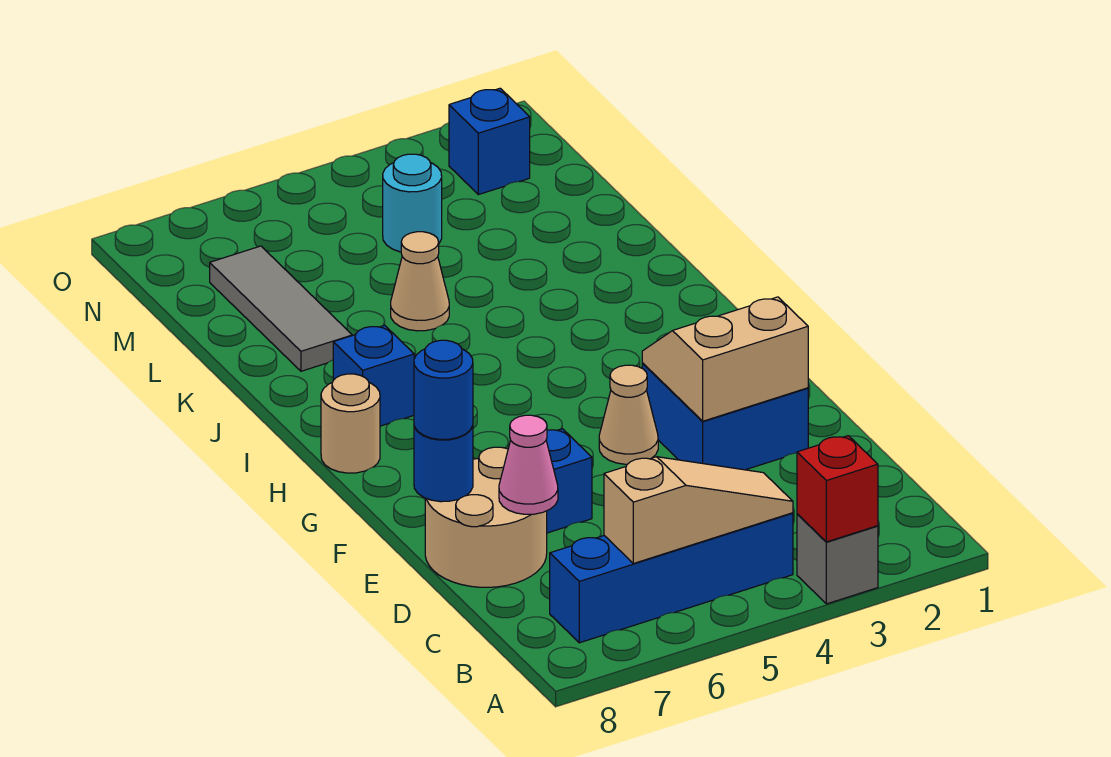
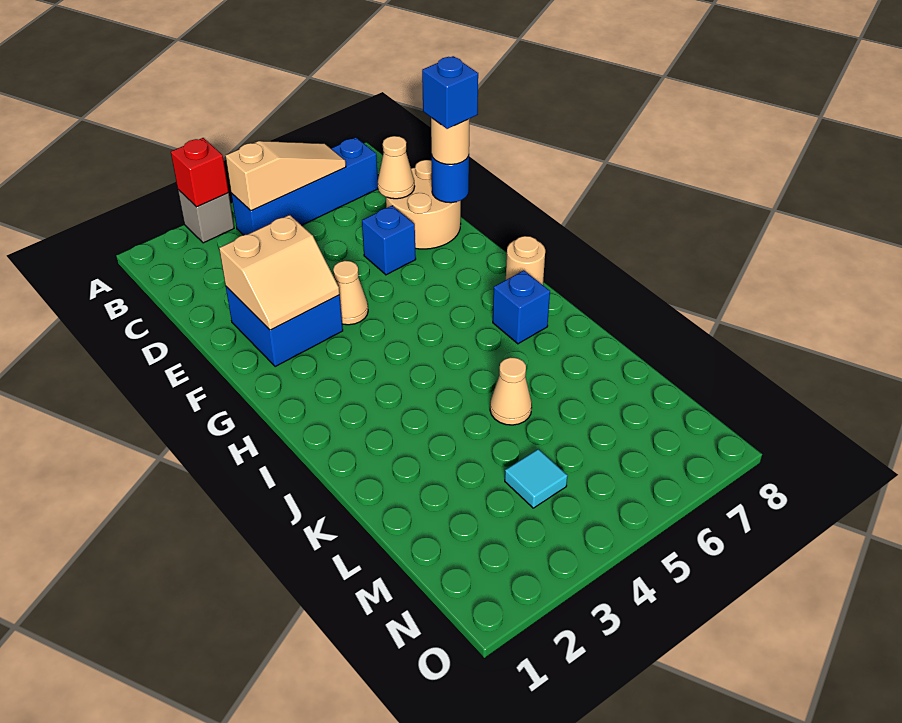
tan slope B4:B6 level 2 top 6 -> tan slope B4:B6 level 2 top 4
pink cone D7 level 2 -> tan cone D7 level 2
blue round brick E8 level 3 -> tan round brick E8 level 3
grey tile K7:M7 level 1 -> none
cyan round brick M4 level 1 -> cyan tile M4 level 1
blue brick N2 level 1 -> blue brick E8 level 4

